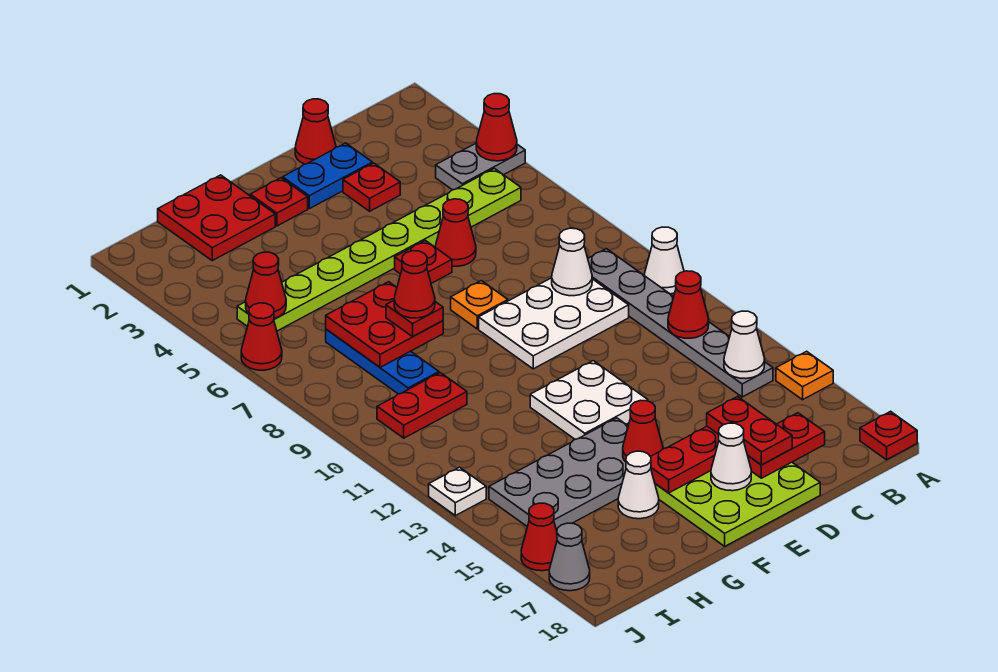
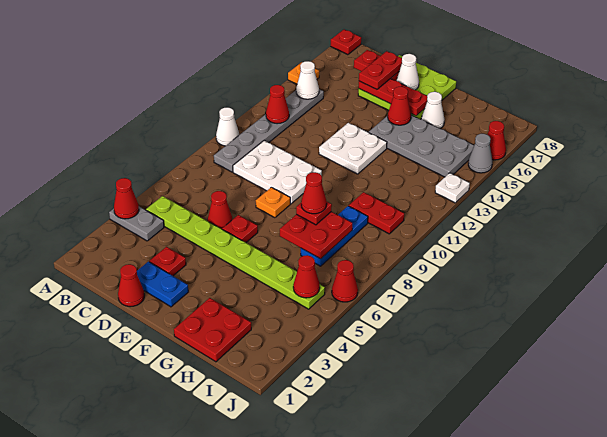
white cone C9 level 2 -> none
red plate F2 level 1 -> none
grey cone J17 level 1 -> grey cone J15 level 1

